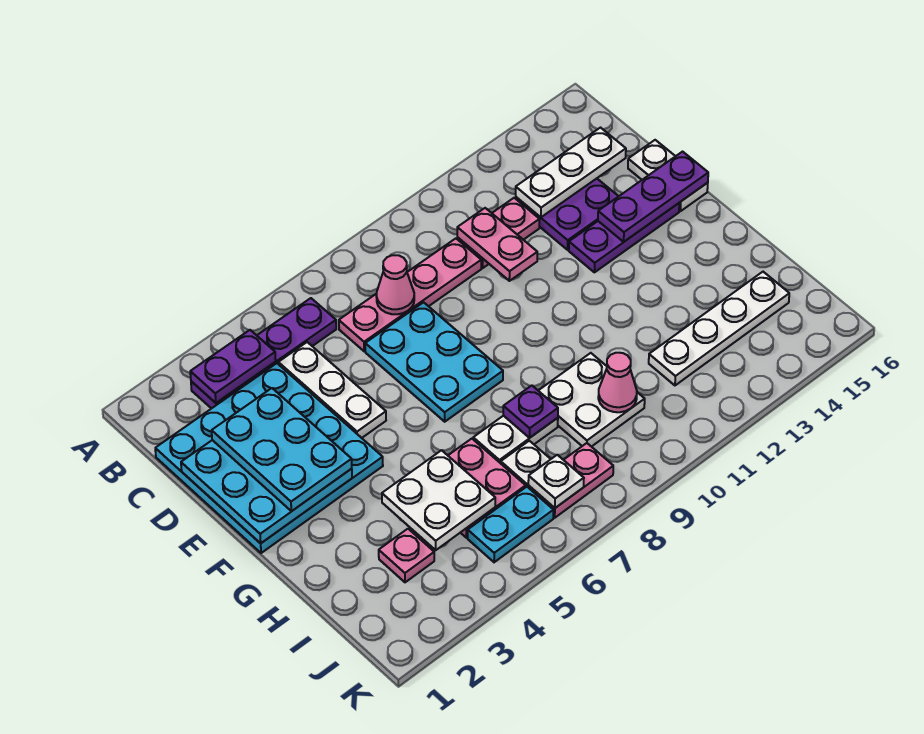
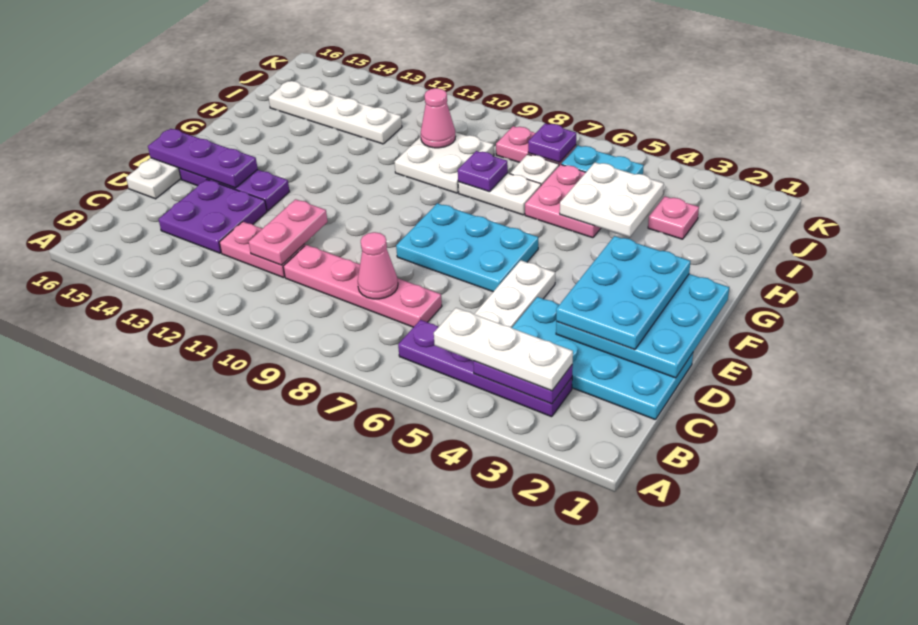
cyan plate C1:F4 level 1 -> cyan plate C1:D4 level 1
white plate C13:C15 level 2 -> white plate B3:B5 level 3
cyan plate D7:F8 level 1 -> cyan plate E6:F8 level 1
white plate J7 level 2 -> purple plate J7 level 2

